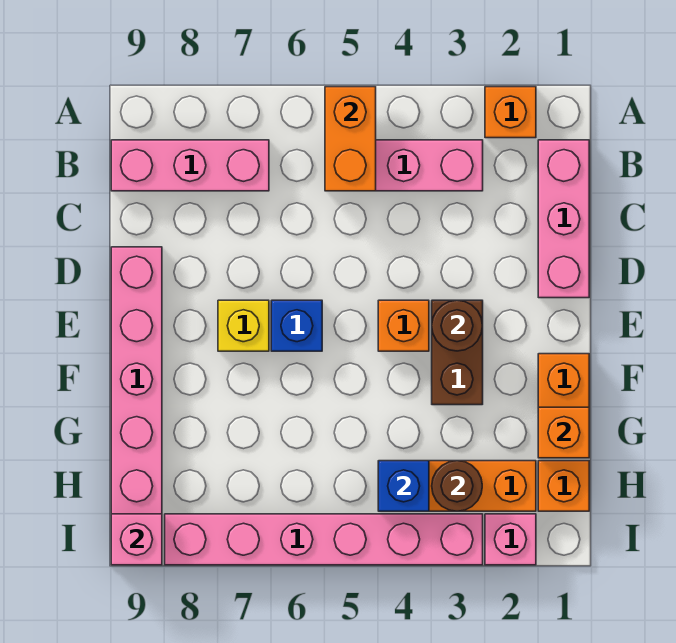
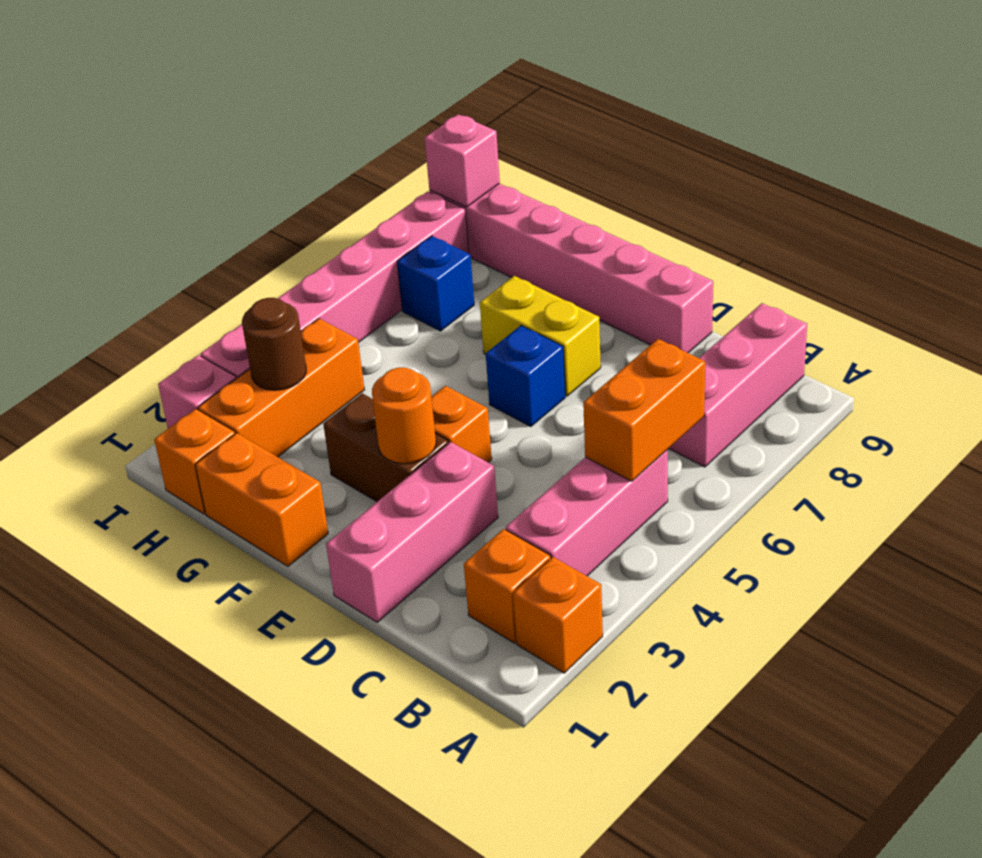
orange brick A5:B5 level 2 -> orange brick B5:B6 level 2
pink brick B1:D1 level 1 -> pink brick D1:D3 level 1
brown round brick E3 level 2 -> orange round brick E3 level 2
yellow brick E7 level 1 -> yellow brick E7:F7 level 1
orange brick G1 level 2 -> orange brick B2 level 1
blue brick H4 level 2 -> blue brick H7 level 1

